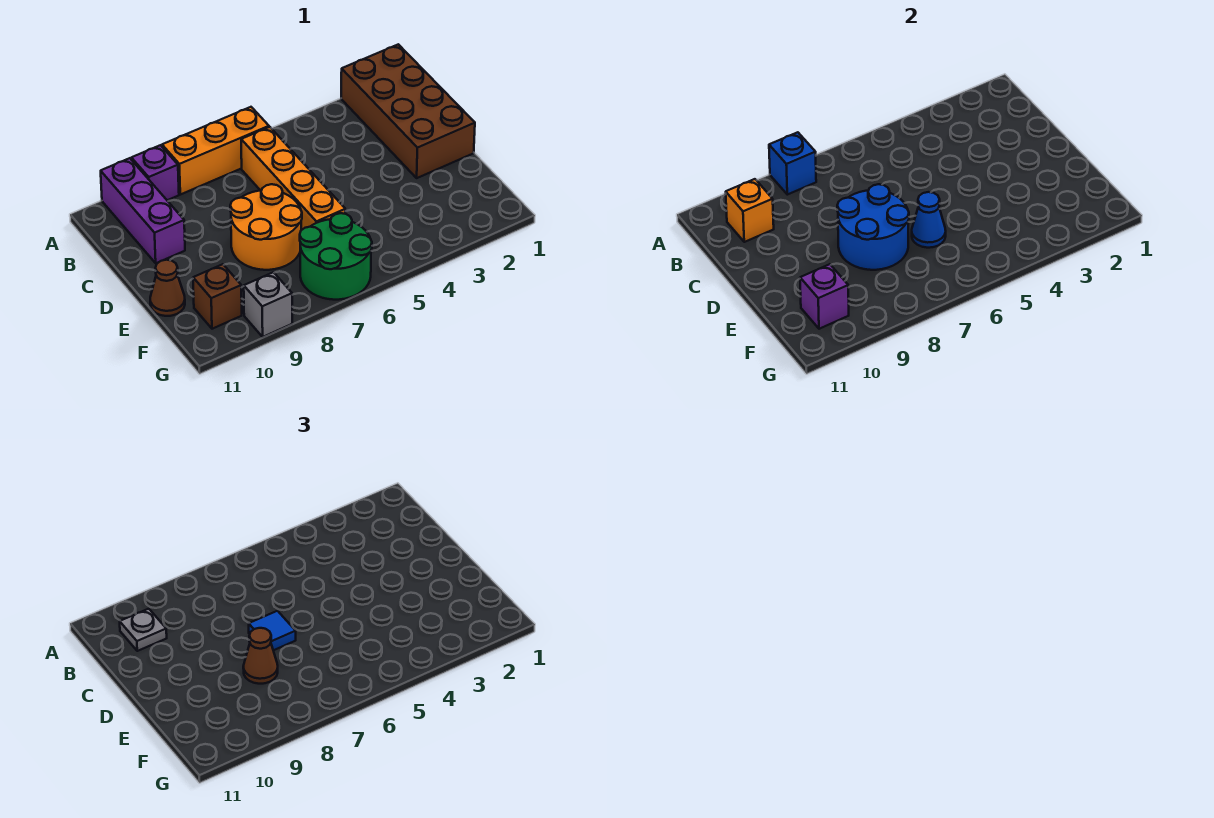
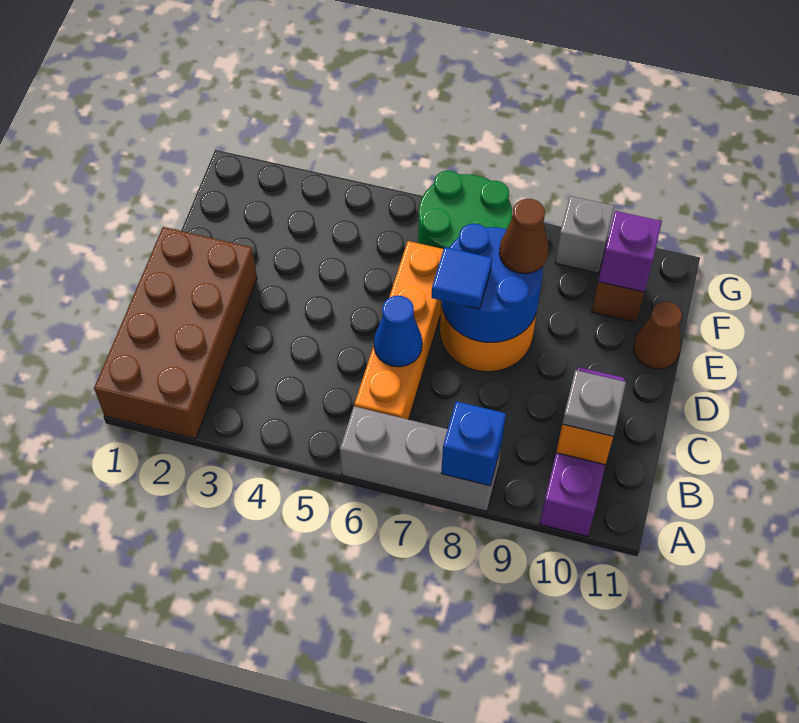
orange brick A6:A8 level 1 -> grey brick A6:A8 level 1
purple brick A9 level 1 -> none
blue cone E6 level 2 -> blue cone C6 level 2

